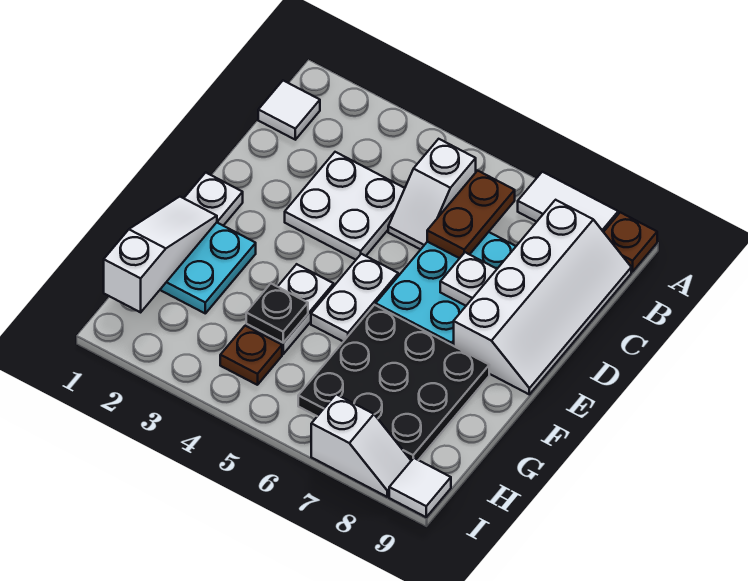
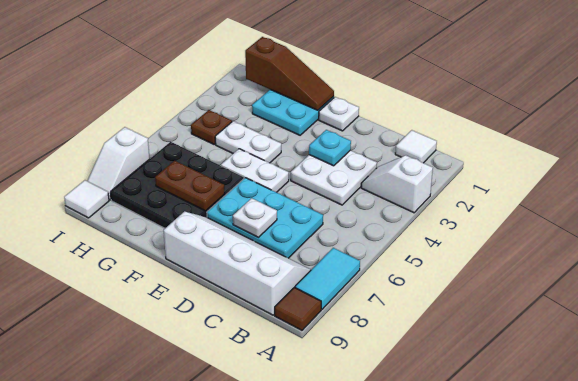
white tile A7:A8 level 1 -> cyan tile A7:A8 level 1
brown plate A9 level 1 -> brown tile A9 level 1
white slope B5:C5 level 1 top B -> white slope A3:B3 level 1 top A
brown plate B6:C6 level 2 -> brown plate F7:G7 level 2
white slope B8:E9 level 1 top 8 -> white slope B8:E9 level 1 top 9
none -> cyan plate D3 level 2
white slope F1:H1 level 2 top H -> brown slope F1:H1 level 2 top H
black plate G4 level 2 -> none

